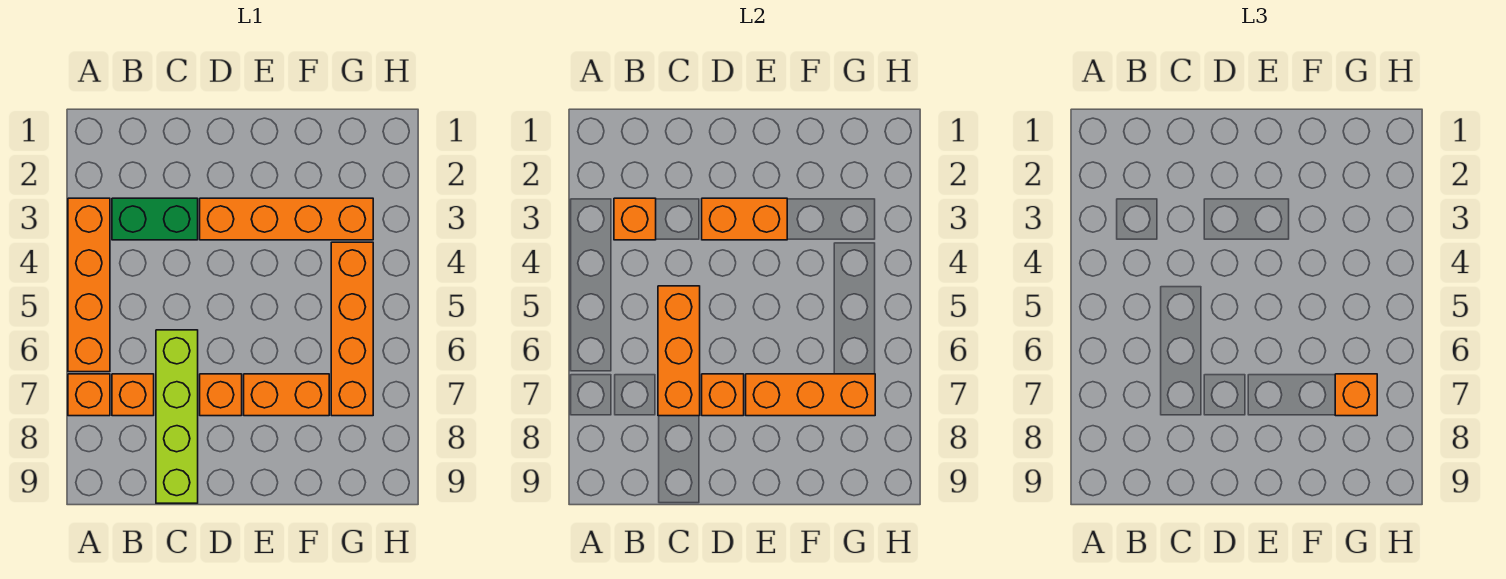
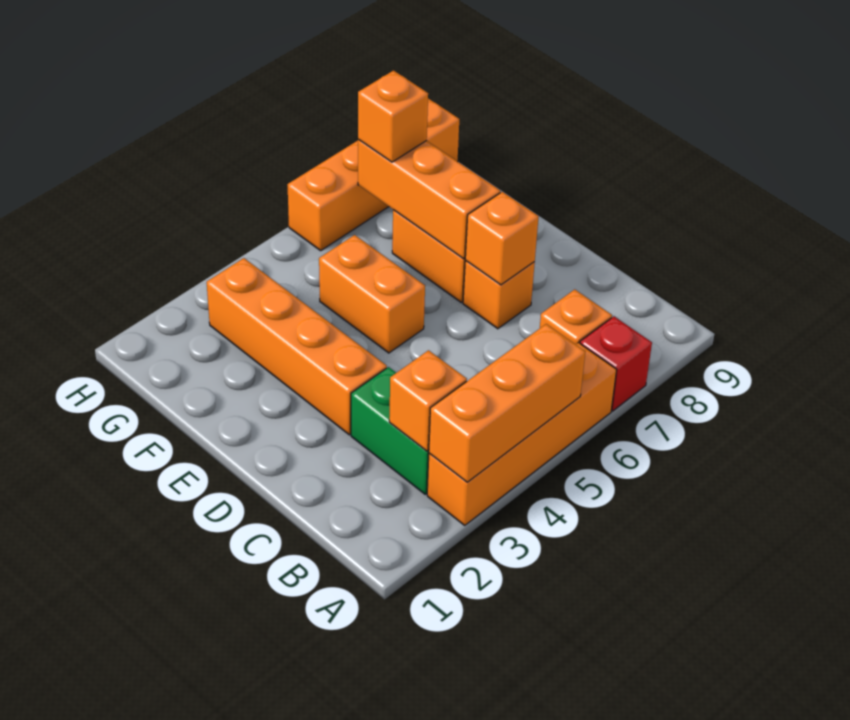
orange brick A7 level 1 -> red brick A7 level 1
orange brick C5:C7 level 2 -> orange brick A3:A5 level 2
lime brick C6:C9 level 1 -> none
orange brick D3:E3 level 2 -> orange brick E5:F5 level 1
orange brick G4:G7 level 1 -> orange brick H6:H9 level 1

